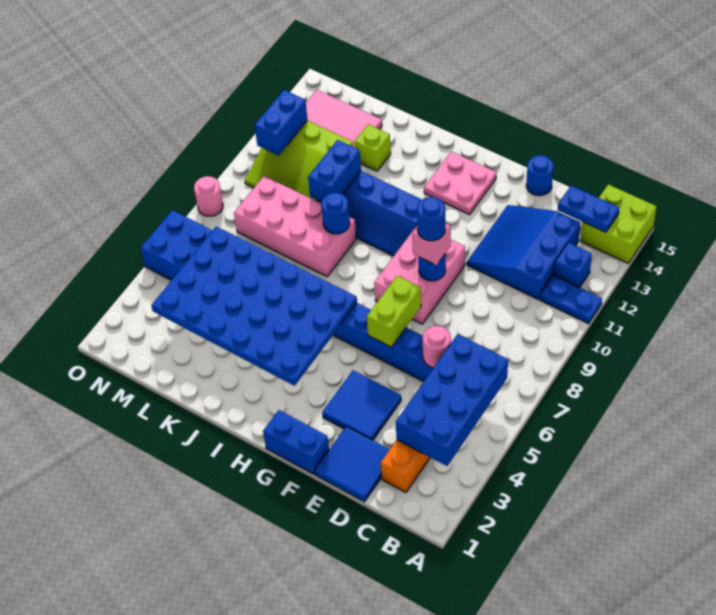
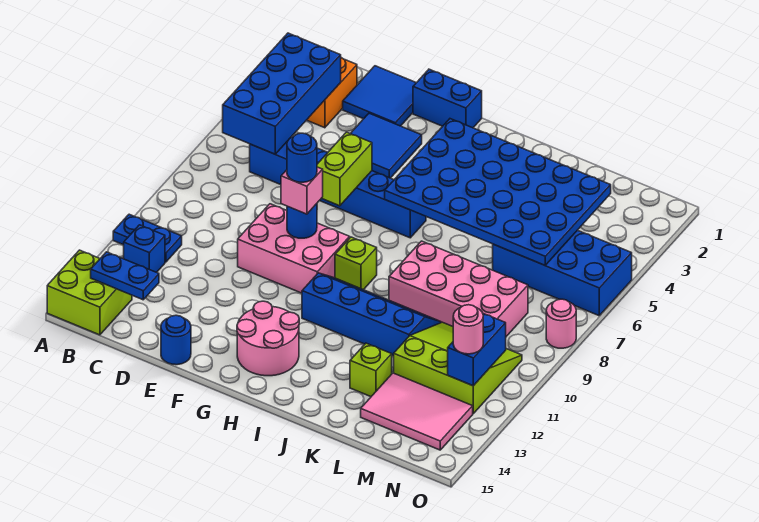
blue slope C11:E13 level 1 top C -> none
pink round brick D6 level 2 -> pink round brick N12 level 3
pink brick F8:G10 level 1 -> pink brick E9:G10 level 1
pink plate G13:H14 level 1 -> pink round brick G13:H14 level 1
none -> lime brick H9 level 1
blue round brick J9 level 2 -> none
blue brick K10:K11 level 2 -> none

